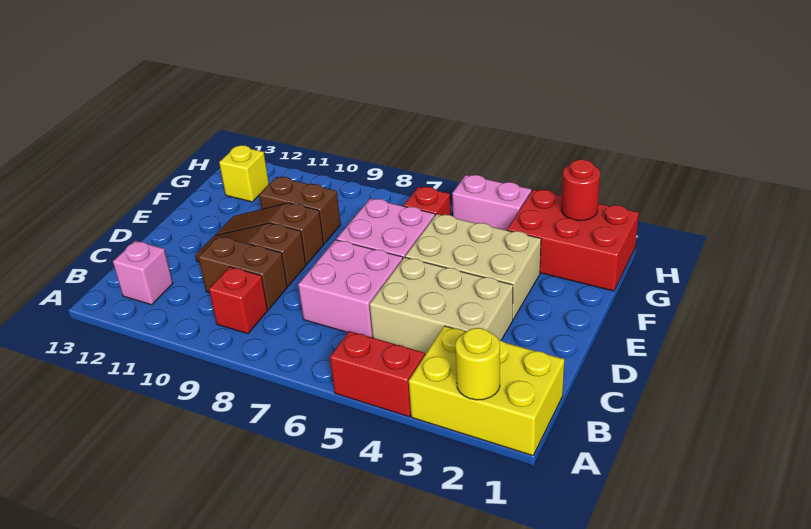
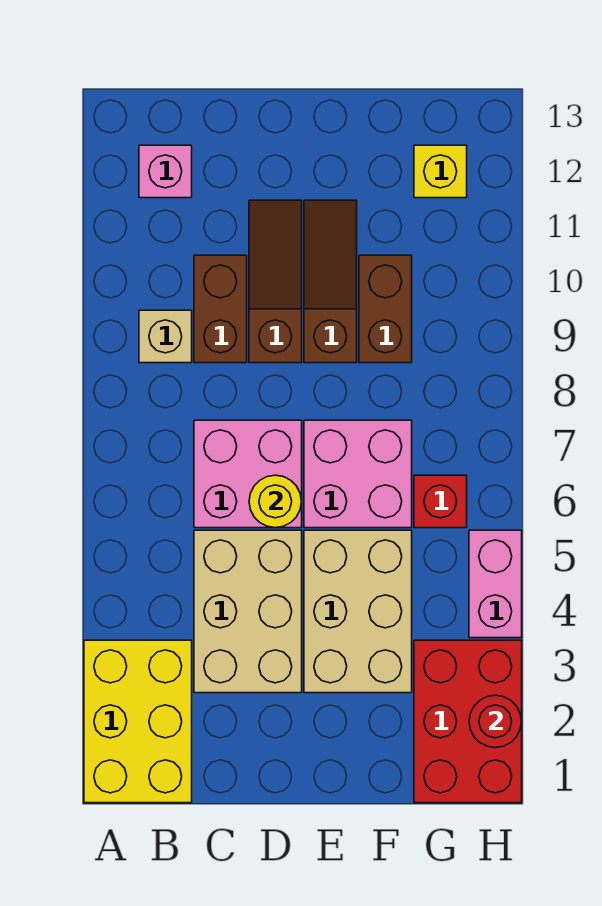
yellow round brick A2 level 2 -> yellow round brick D6 level 2
red brick A4:A5 level 1 -> none
red brick B9 level 1 -> tan brick B9 level 1

